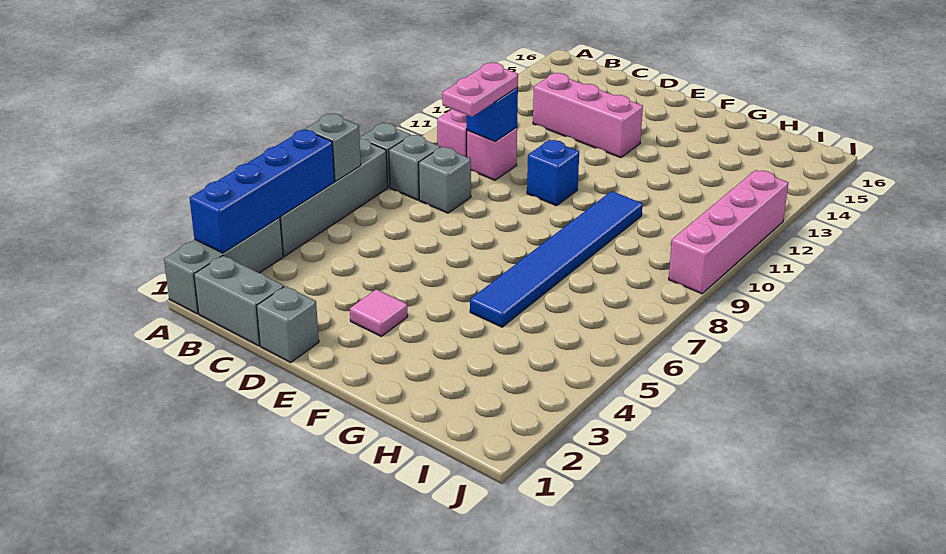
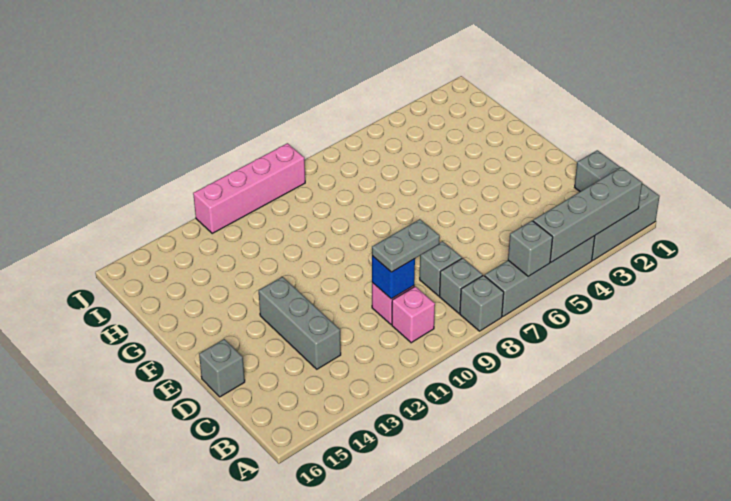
blue brick A2:A5 level 2 -> grey brick A2:A5 level 2
pink plate C9:C10 level 3 -> grey plate C9:C10 level 3
pink brick C13:E13 level 1 -> grey brick C13:E13 level 1
grey brick D1 level 1 -> grey brick D16 level 1
pink tile E3 level 1 -> none
blue brick E10 level 1 -> none
blue tile G5:G10 level 1 -> none

